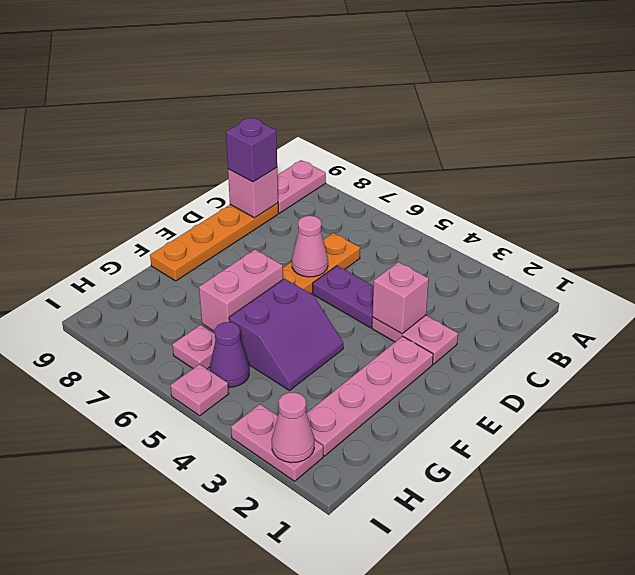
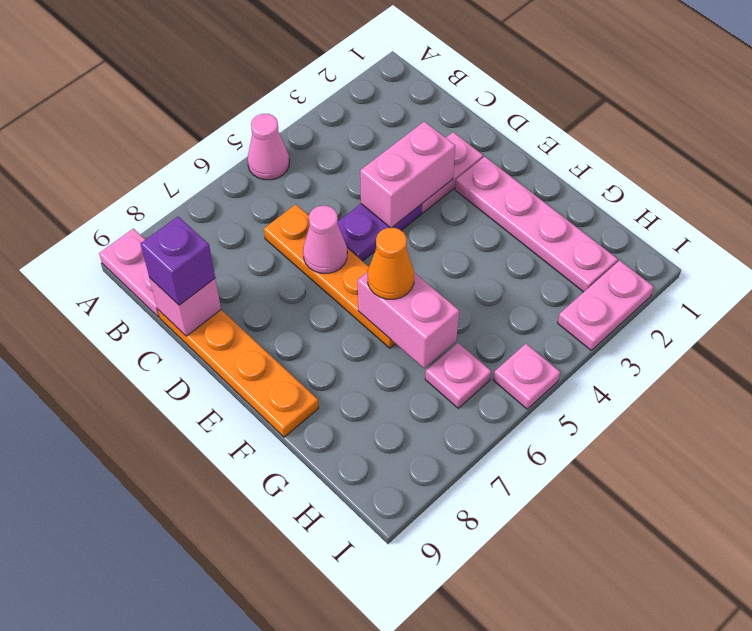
pink brick D3 level 2 -> pink brick D3:D4 level 2
purple slope F4:G5 level 1 top 5 -> none
none -> orange cone F6 level 3
purple cone H5 level 1 -> none
pink cone I2 level 2 -> pink cone A5 level 1

